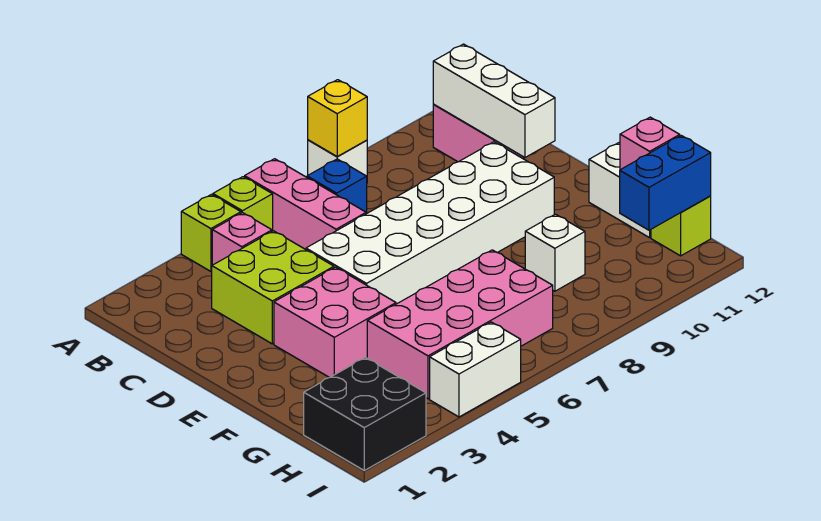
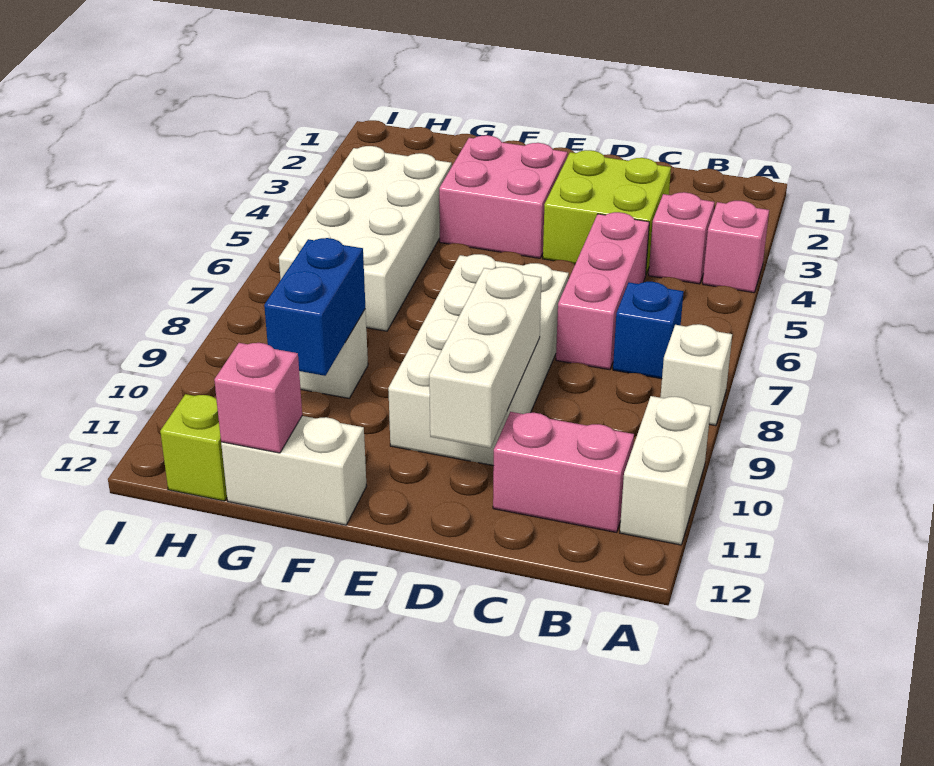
lime brick A4 level 1 -> pink brick A4 level 1
lime brick A5 level 1 -> none
pink brick A6:C6 level 1 -> pink brick C5:C7 level 1
yellow brick A8 level 2 -> none
white brick B11:D11 level 2 -> white brick D9:D11 level 2
white brick D5:E10 level 1 -> white brick D7:E10 level 1
pink brick G4:H7 level 1 -> white brick G4:H7 level 1
black brick H1:I2 level 1 -> none
blue brick H11:H12 level 2 -> blue brick G9:G10 level 2
white brick I4:I5 level 1 -> white brick A10:A11 level 1

